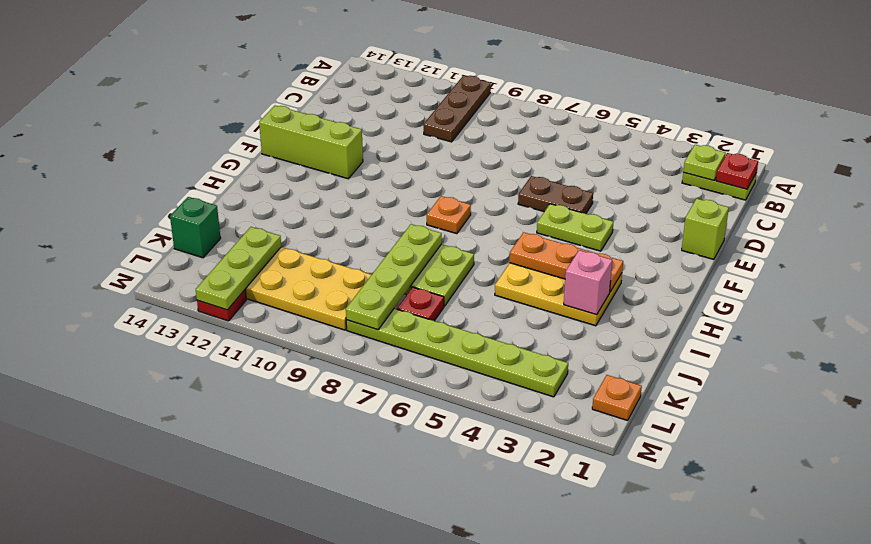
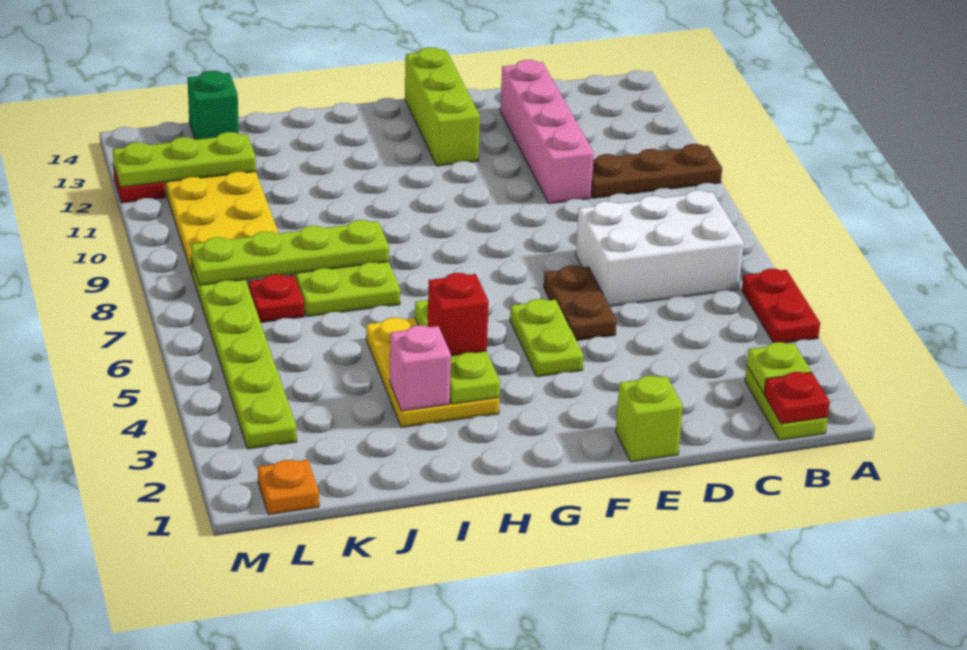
none -> red plate A4:A5 level 1
none -> white brick B6:D7 level 1
none -> pink brick D10:D13 level 1
orange plate G8 level 1 -> none
orange plate H3:H5 level 2 -> lime plate H3:H5 level 2
none -> red brick H4 level 3

